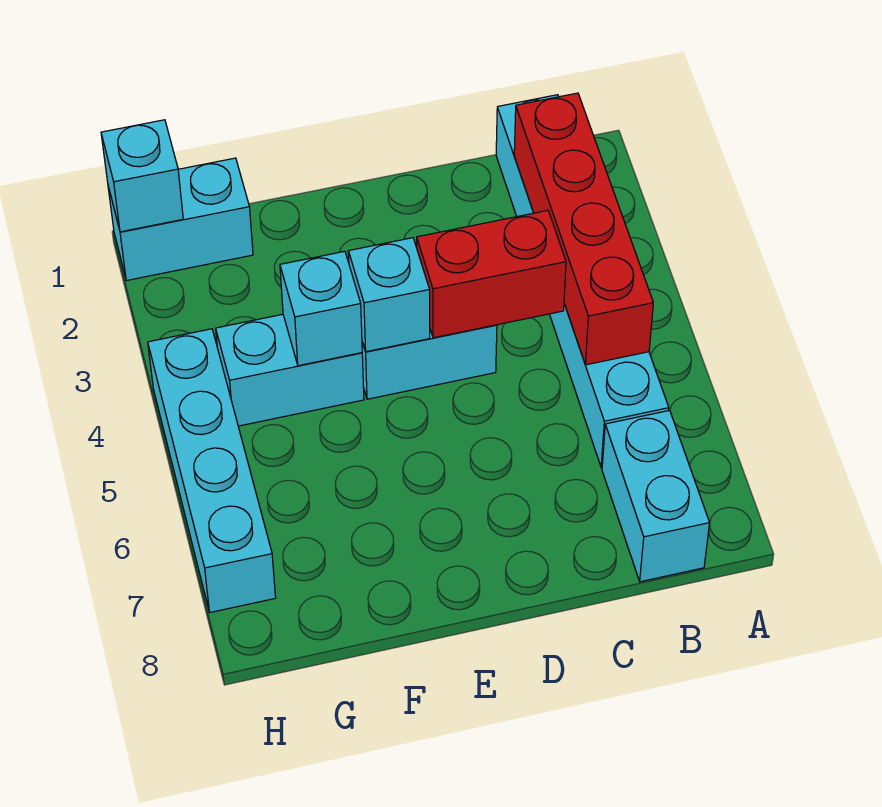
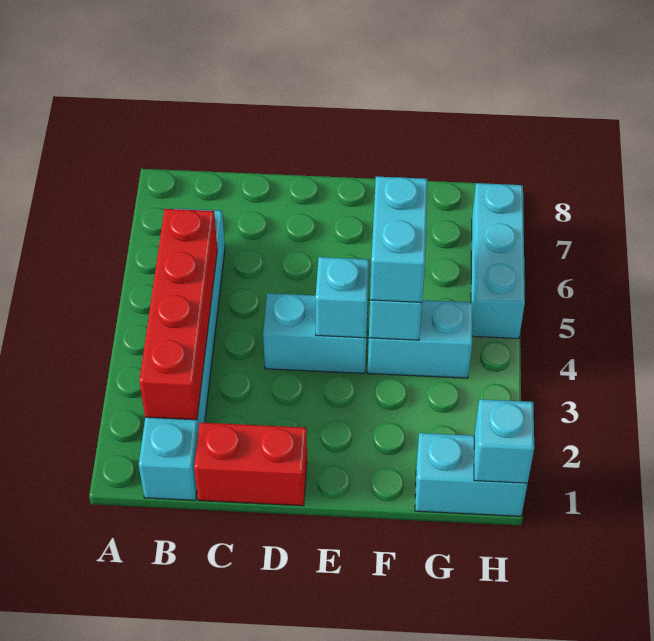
cyan brick B7:B8 level 1 -> cyan brick F4:F5 level 3
red brick C4:D4 level 2 -> red brick C1:D1 level 1
cyan brick H4:H7 level 1 -> cyan brick H5:H7 level 1

